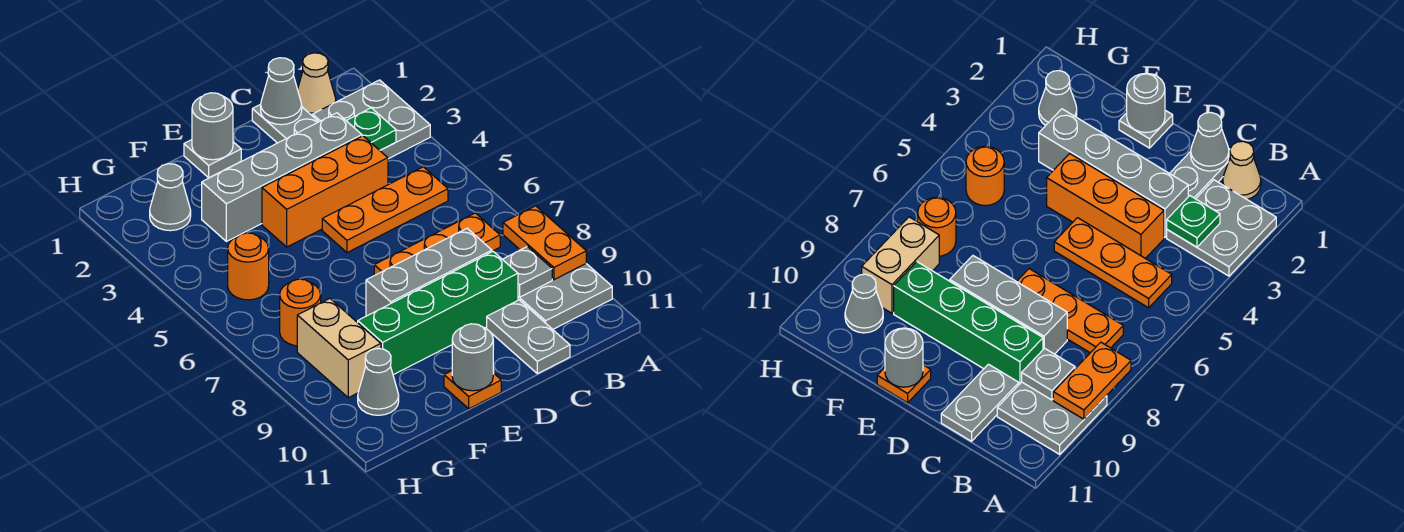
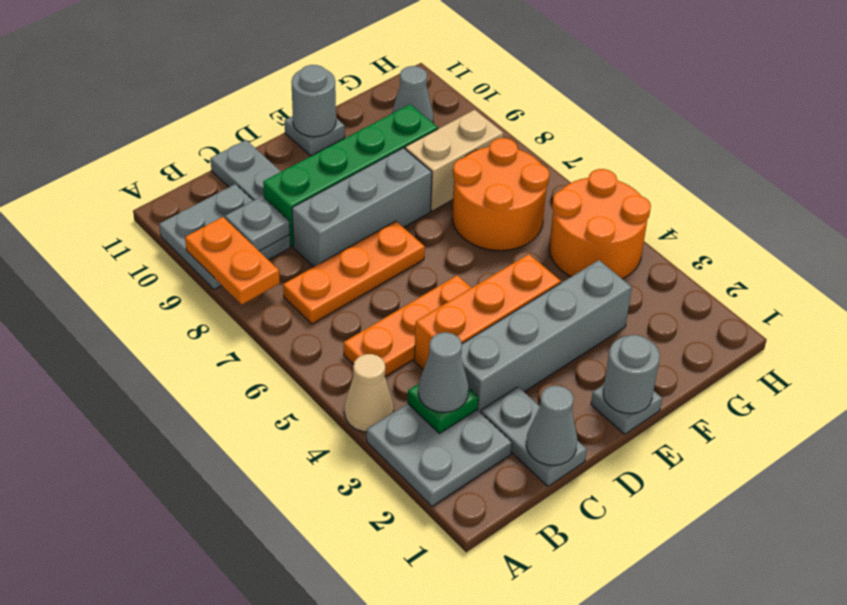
tan cone B1 level 1 -> tan cone A4 level 1
orange plate E11 level 1 -> grey plate E11 level 1
grey cone G2 level 1 -> grey cone B3 level 3
orange round brick G5 level 1 -> orange round brick G4:H5 level 1
orange round brick G7 level 1 -> orange round brick F6:G7 level 1
tan brick G8:G9 level 1 -> tan brick F8:G8 level 1

